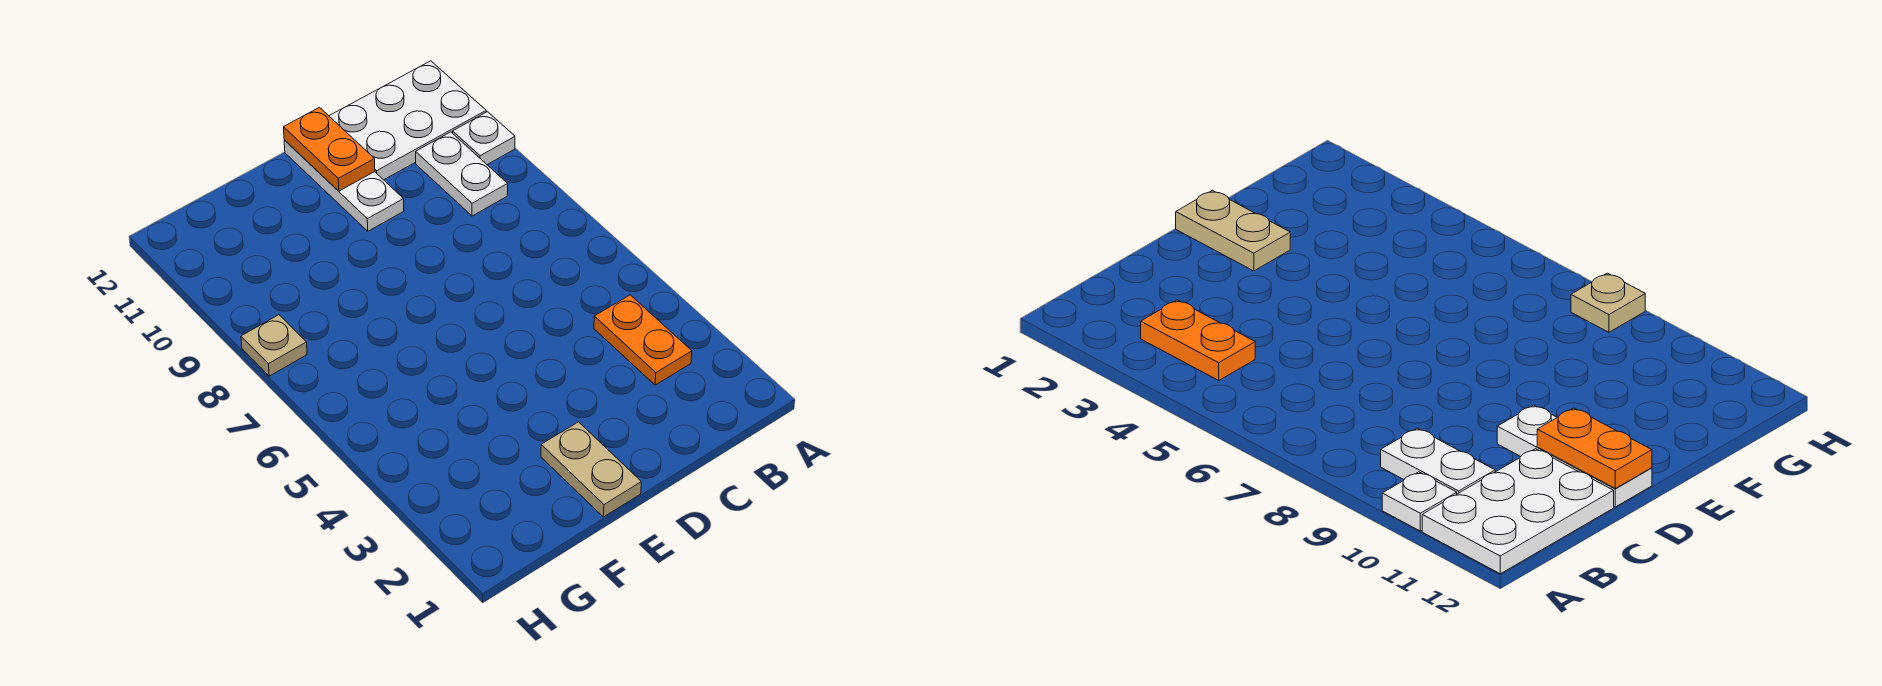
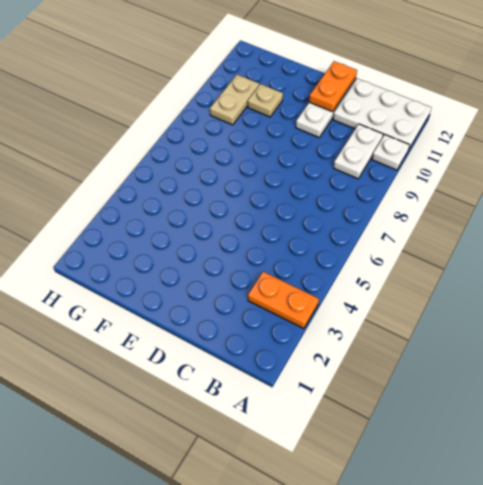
orange plate B3:B4 level 1 -> orange plate A3:B3 level 1
tan plate E1:E2 level 1 -> tan plate G9:G10 level 1
tan plate H8 level 1 -> tan plate F10 level 1

